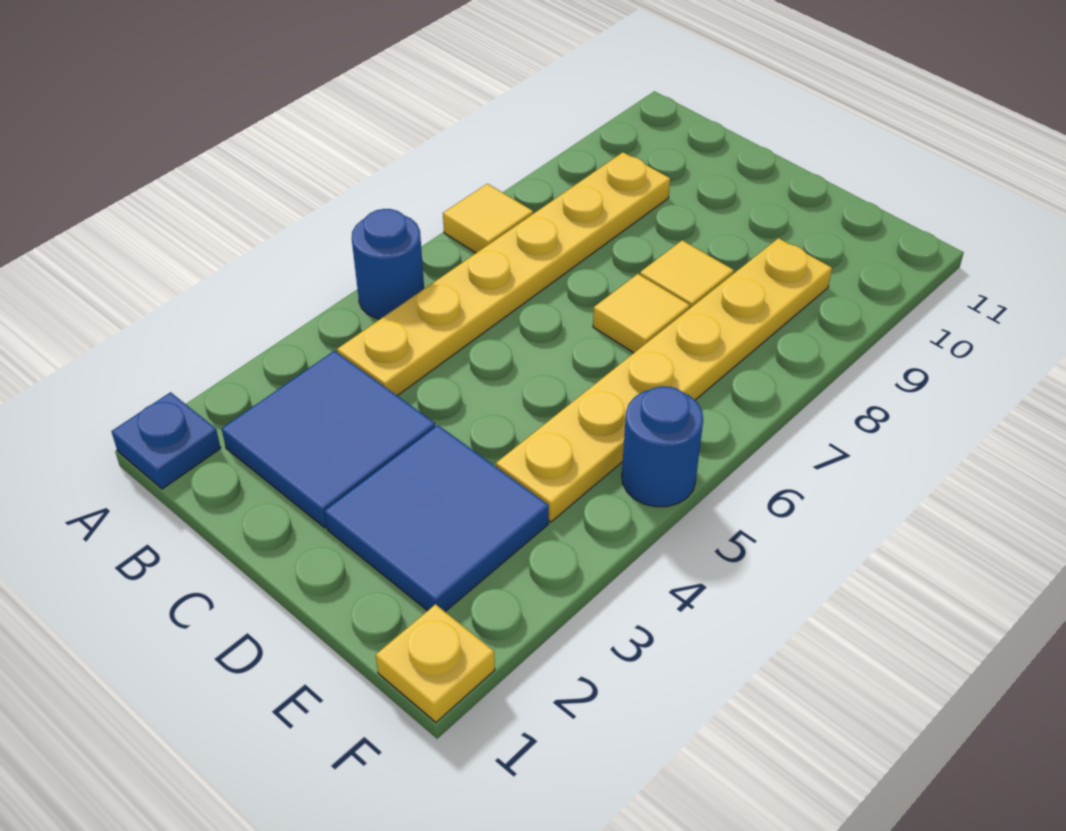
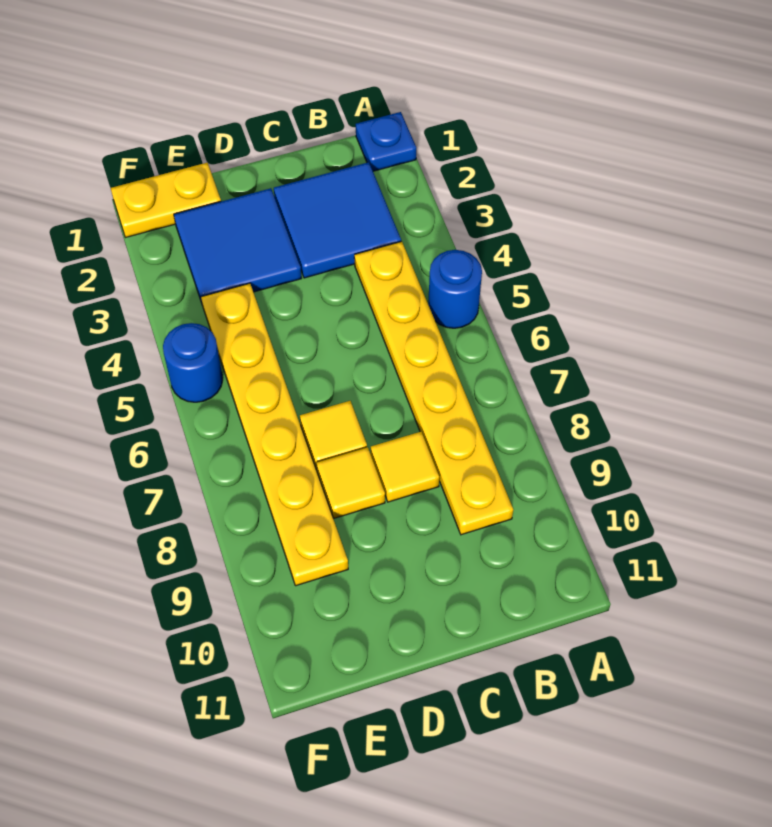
yellow tile A7 level 1 -> yellow tile C8 level 1
yellow plate F1 level 1 -> yellow plate E1:F1 level 1

